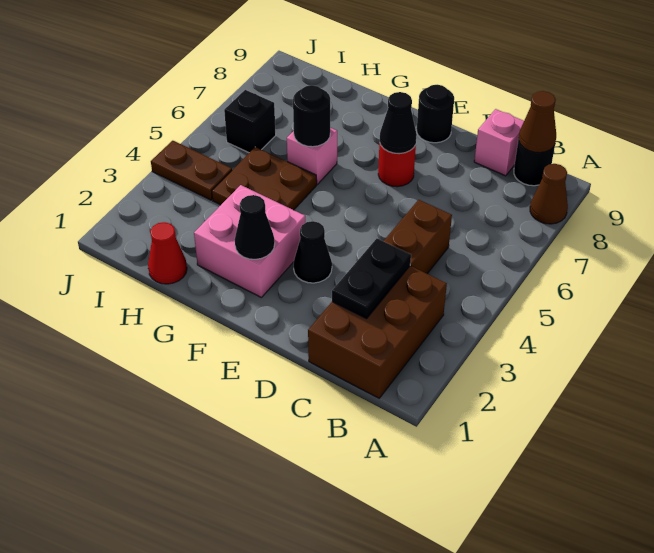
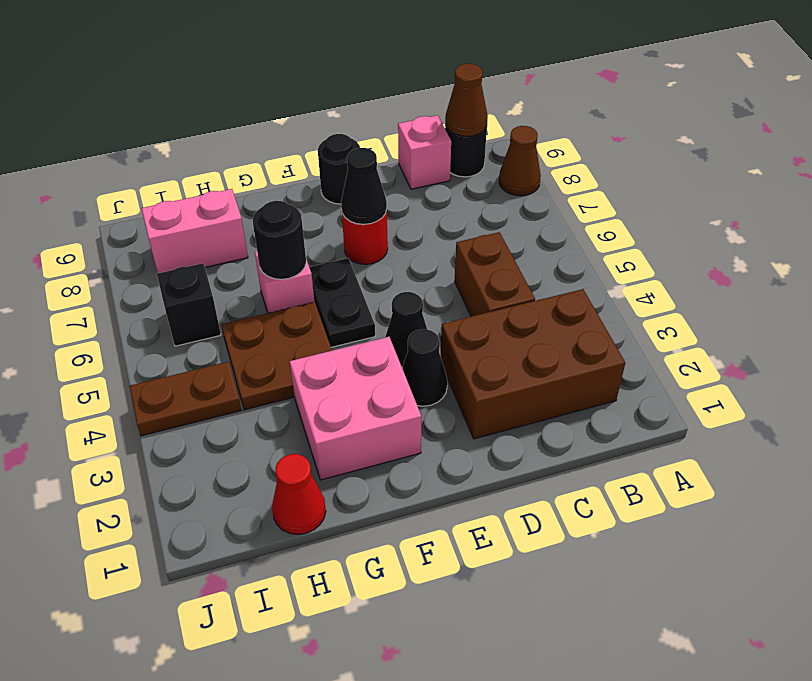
brown brick B1:C3 level 1 -> brown brick B2:D3 level 1
black plate C2:C3 level 2 -> black plate F5:F6 level 1
black cone F2 level 2 -> black cone E4 level 1
none -> pink brick H8:I8 level 1

